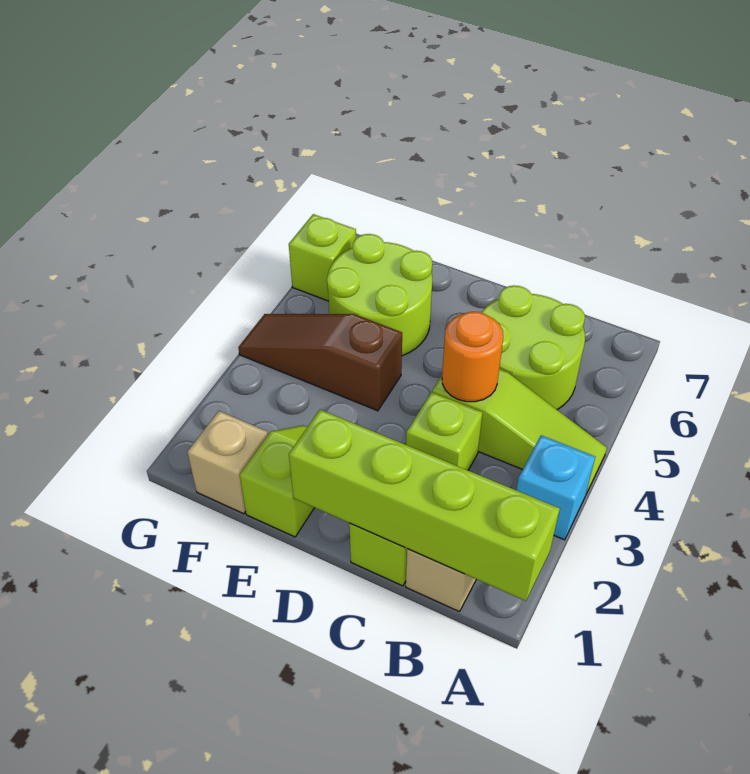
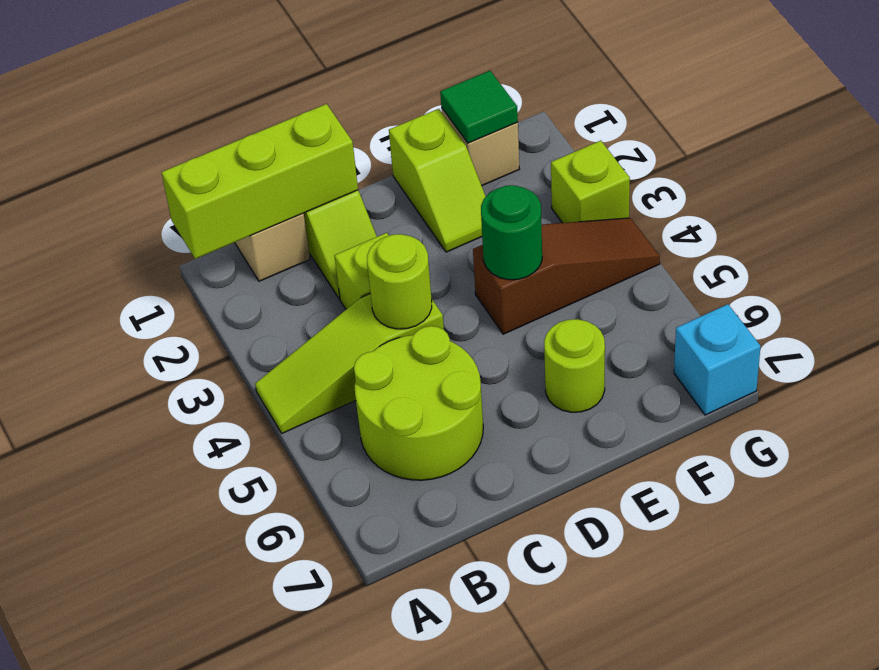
lime brick A1:D1 level 2 -> lime brick A1:C1 level 2
cyan brick A3 level 1 -> cyan brick G7 level 1
orange round brick C4 level 2 -> lime round brick C4 level 2
none -> green round brick E4 level 2
lime round brick E5:F6 level 1 -> lime round brick E6 level 1
none -> green tile F1 level 2
lime brick G6 level 1 -> lime brick G3 level 1

